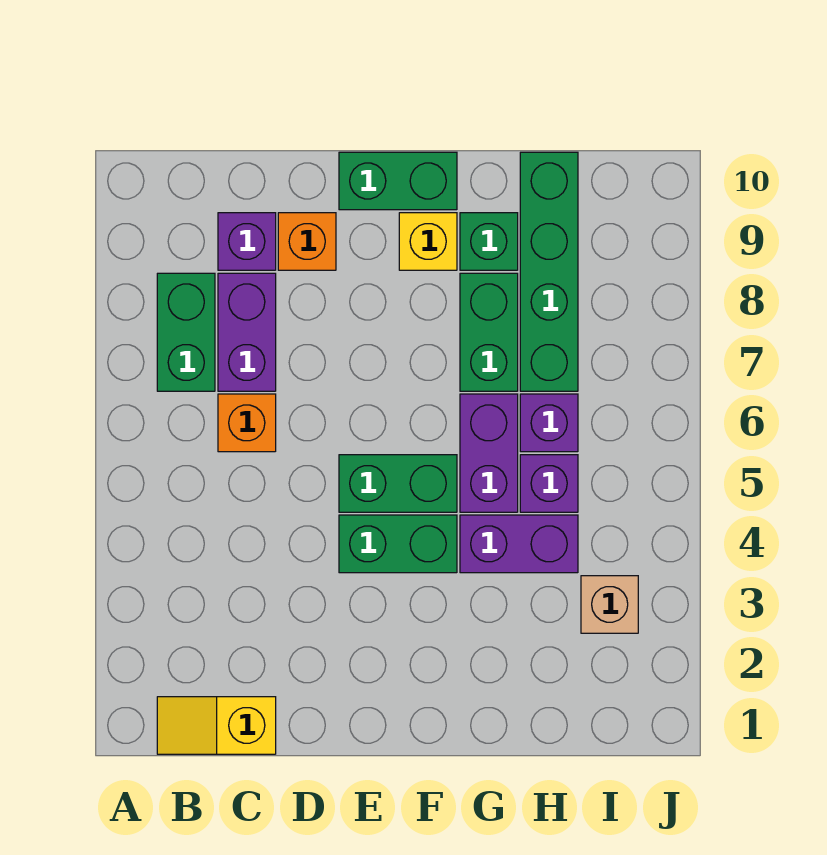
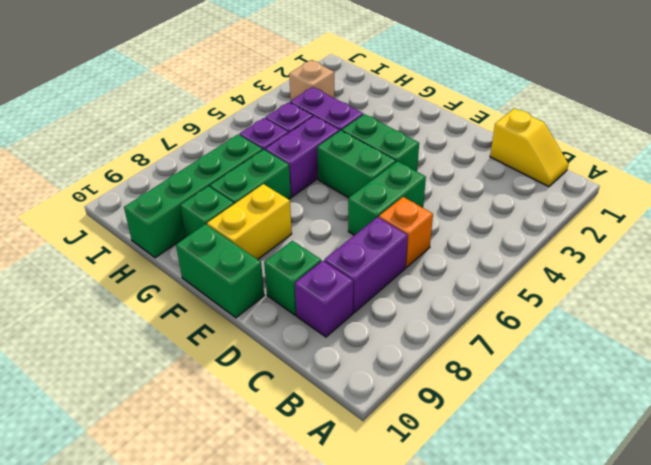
green brick B7:B8 level 1 -> green brick D5:D6 level 1
orange brick D9 level 1 -> green brick D9 level 1
yellow brick F9 level 1 -> yellow brick F8:F9 level 1

